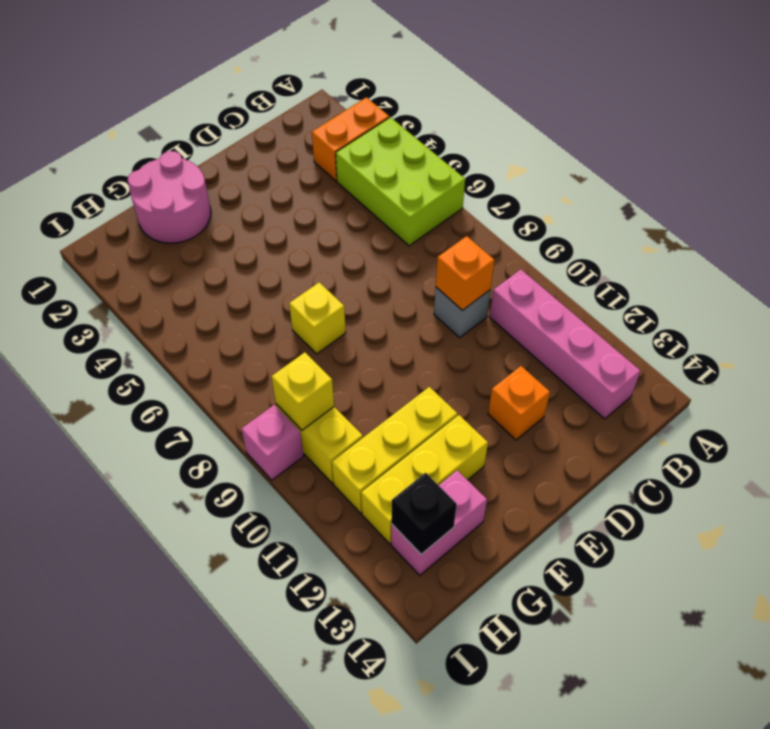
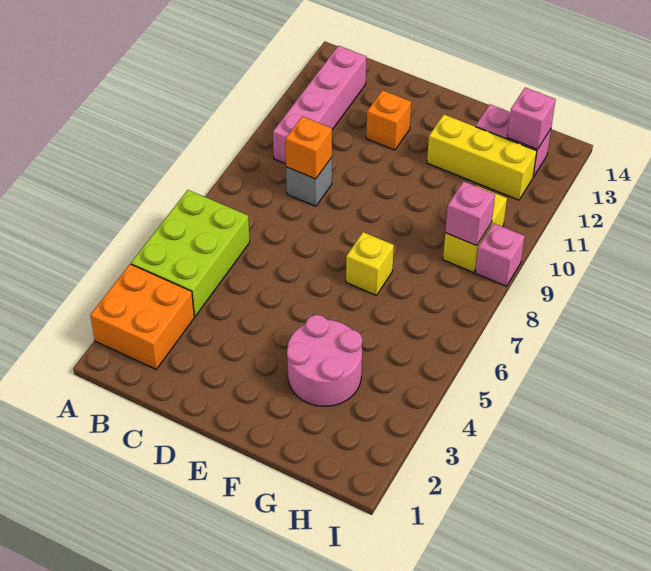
orange brick A3:B3 level 1 -> orange brick A2:B3 level 1
pink round brick F1:G2 level 1 -> pink round brick F3:G4 level 1
yellow brick F11:H11 level 1 -> none
yellow brick H9 level 2 -> pink brick H9 level 2
black brick H13 level 2 -> pink brick H13 level 2

